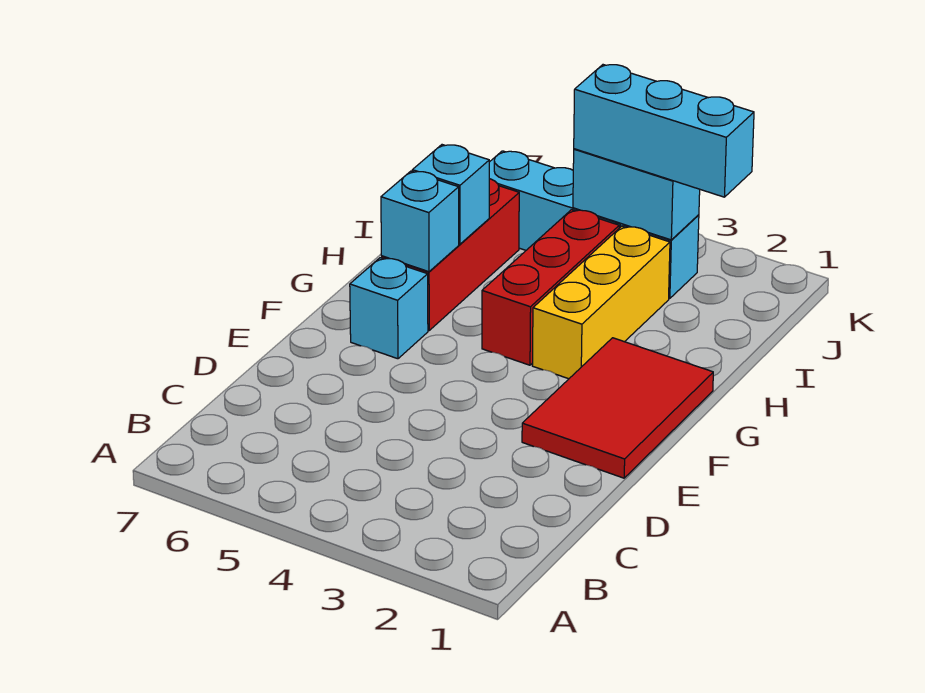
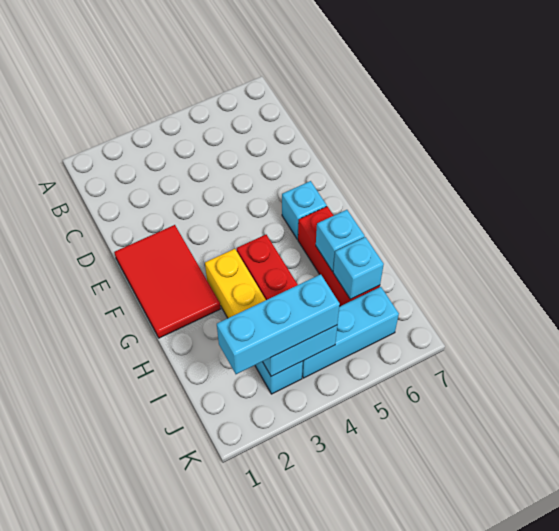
cyan brick G6 level 2 -> cyan brick I6 level 2

